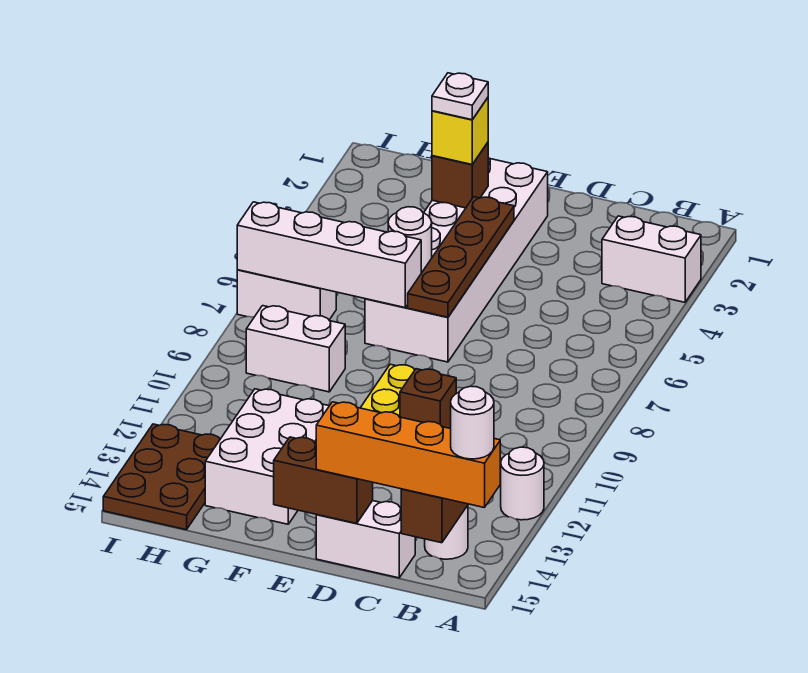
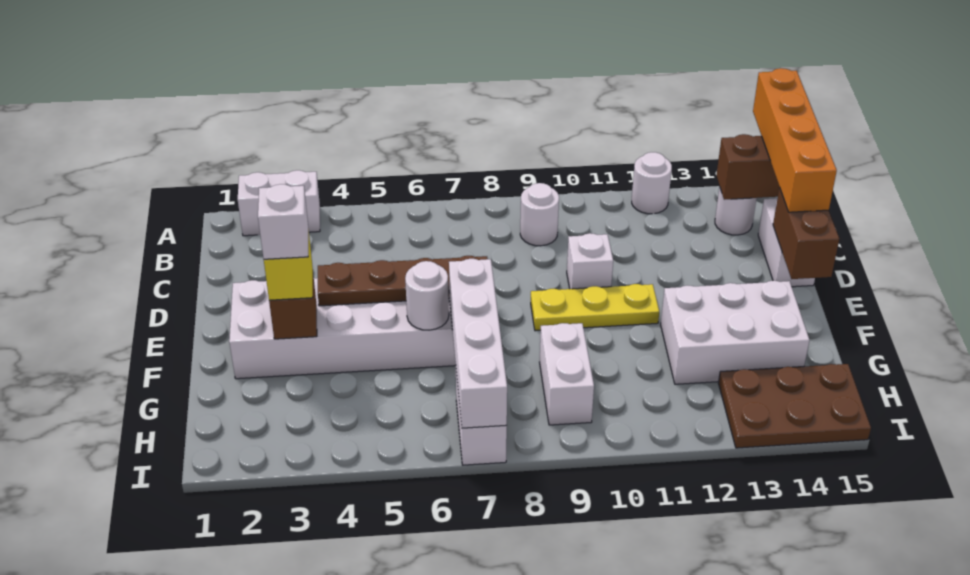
white brick A3:B3 level 1 -> white brick A2:A3 level 1
white round brick A15 level 4 -> white round brick B9 level 1
brown brick D10 level 1 -> white brick D10 level 1
white plate F3 level 4 -> white brick F3 level 4

